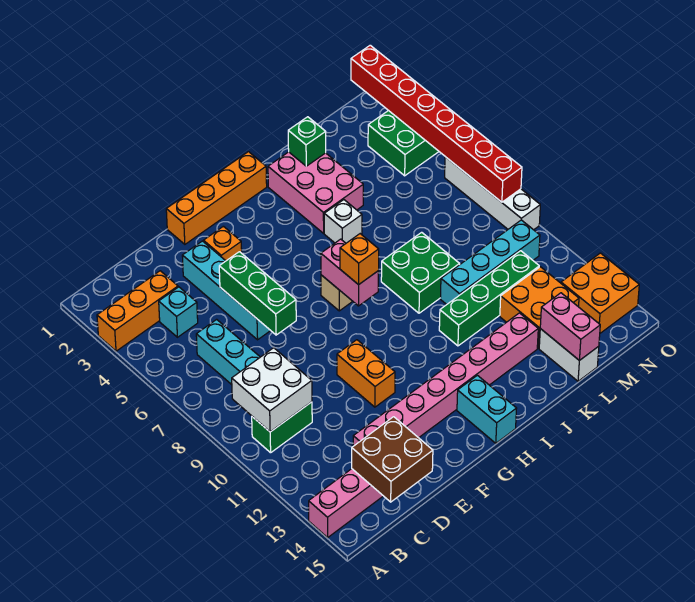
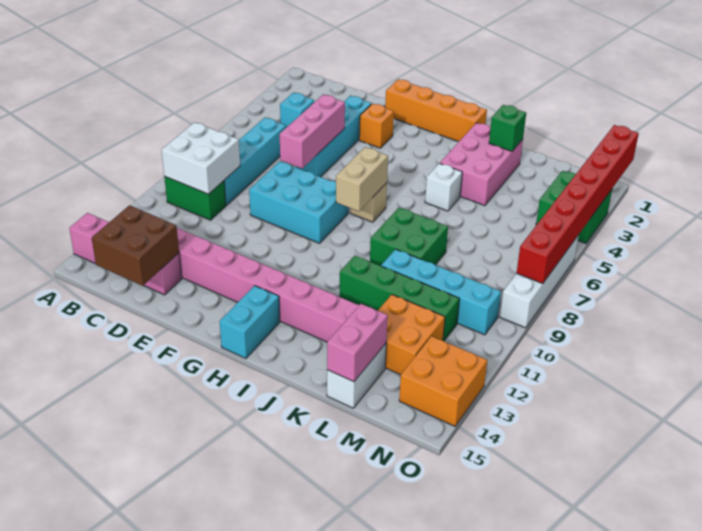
orange brick A3:C3 level 1 -> none
green brick E5:E7 level 2 -> pink brick E5:E7 level 2
none -> cyan brick E8:G9 level 1
orange brick F10:F11 level 1 -> none
pink brick H7:H8 level 2 -> tan brick H7:H8 level 2
orange brick H8 level 3 -> none

